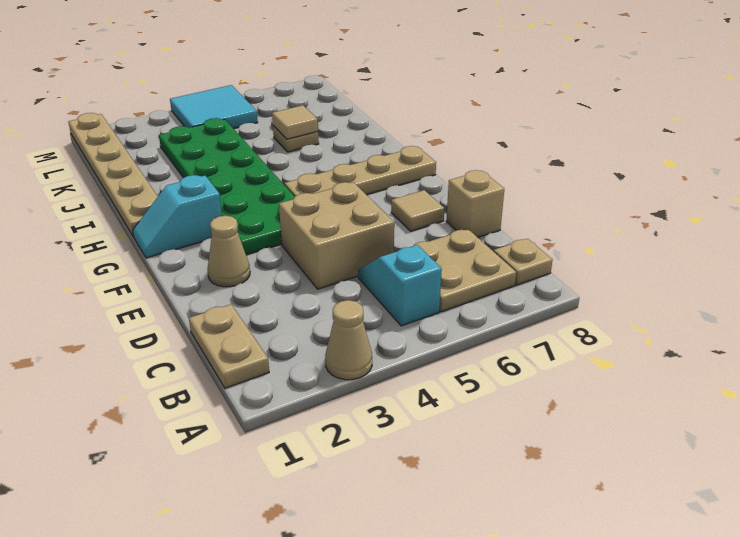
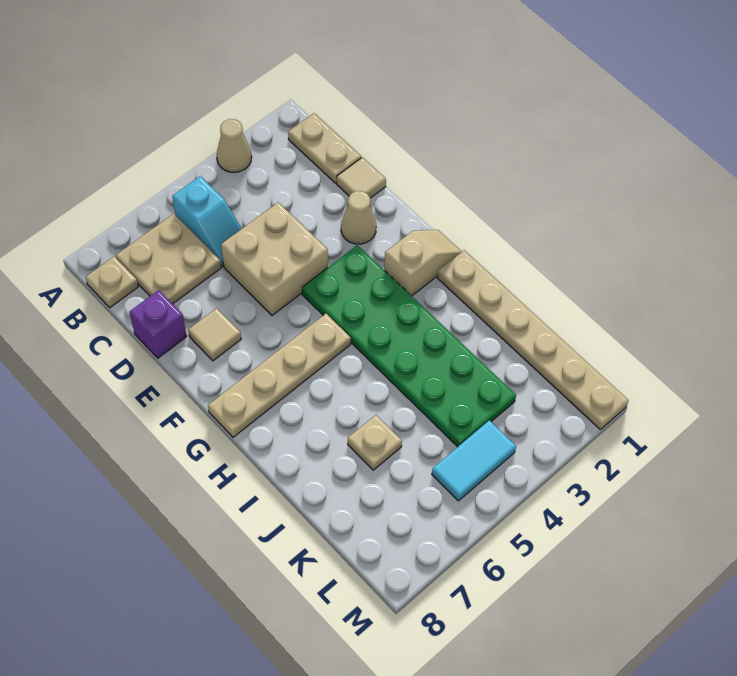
tan brick D8 level 1 -> purple brick D8 level 1
cyan slope G1:G2 level 1 top 2 -> tan slope G1:G2 level 1 top 2
tan tile J6 level 2 -> tan tile D1 level 1
cyan tile L4:M5 level 1 -> cyan tile L4:L5 level 1

